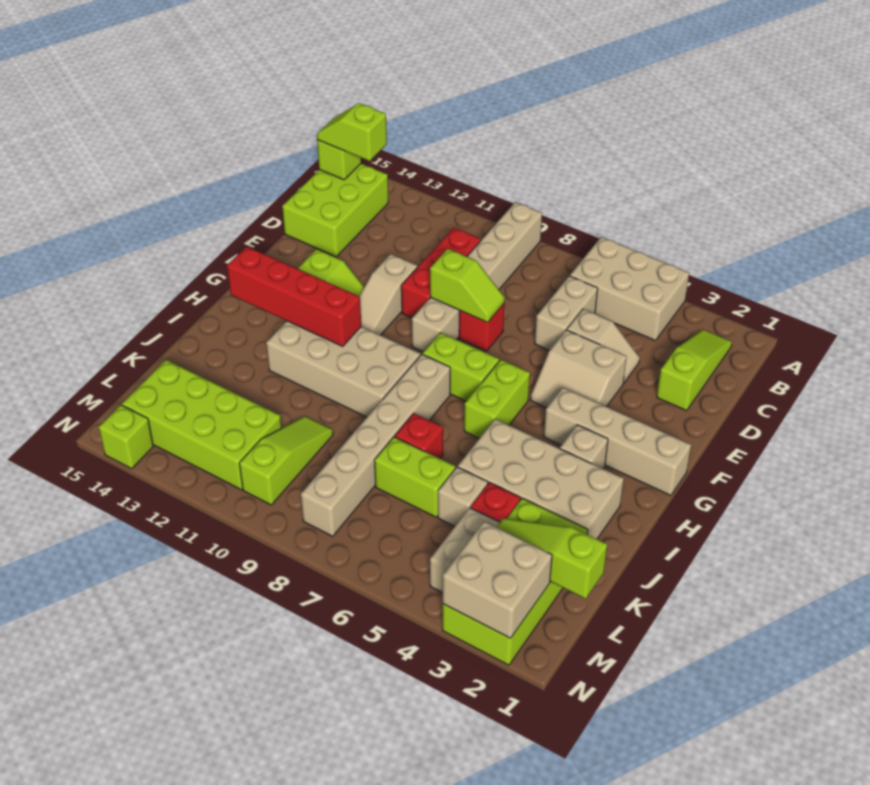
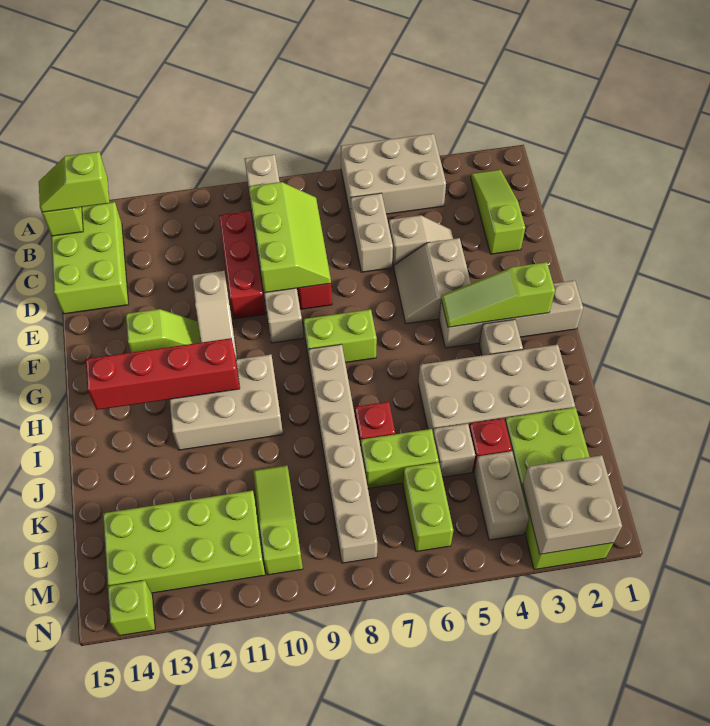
tan slope E4:F5 level 1 top E -> tan slope E4:F5 level 1 top 4
lime slope E8:E9 level 2 top 9 -> lime slope C8:E9 level 2 top 9
lime brick G6:H6 level 1 -> lime brick L6:M6 level 1
tan brick H9:I12 level 1 -> tan brick H10:I12 level 1
lime slope L1:L3 level 2 top 1 -> lime slope G2:G4 level 2 top 2

